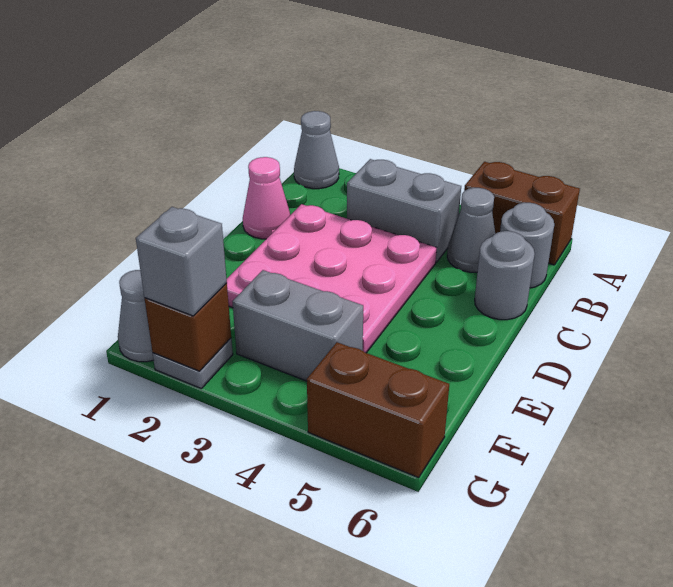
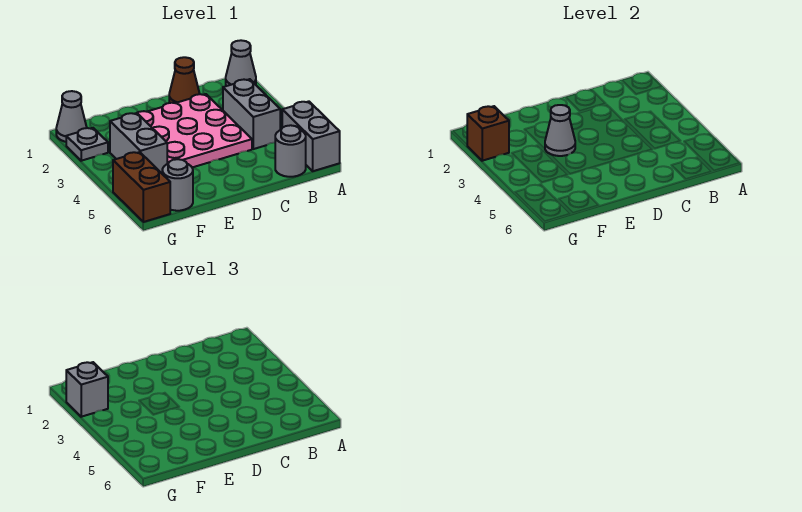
brown brick A5:A6 level 1 -> grey brick A5:A6 level 1
grey cone B5 level 1 -> grey cone E3 level 2
pink cone C1 level 1 -> brown cone C1 level 1
grey round brick C6 level 1 -> grey round brick F6 level 1

